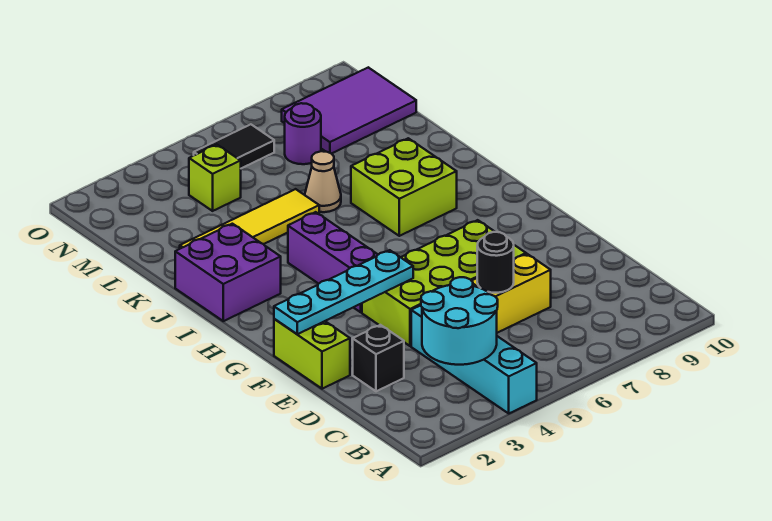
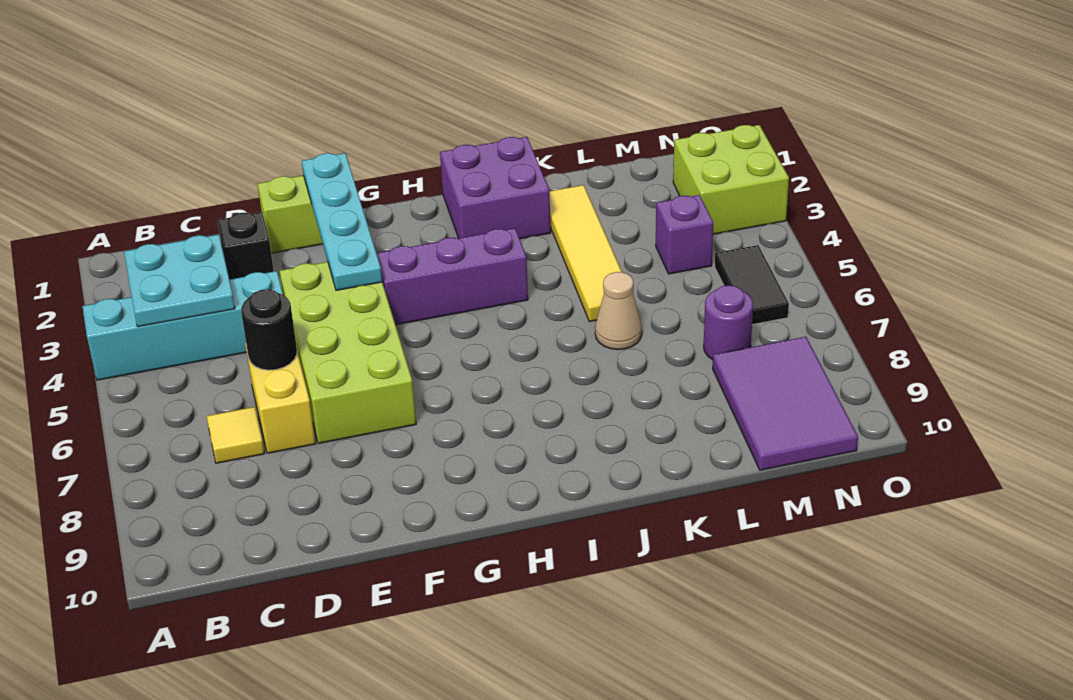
cyan round brick B3:C4 level 2 -> cyan plate B3:C4 level 2
none -> yellow tile C7 level 1
lime brick I7:J8 level 1 -> lime brick N2:O3 level 1
lime brick M4 level 1 -> purple brick M4 level 1

